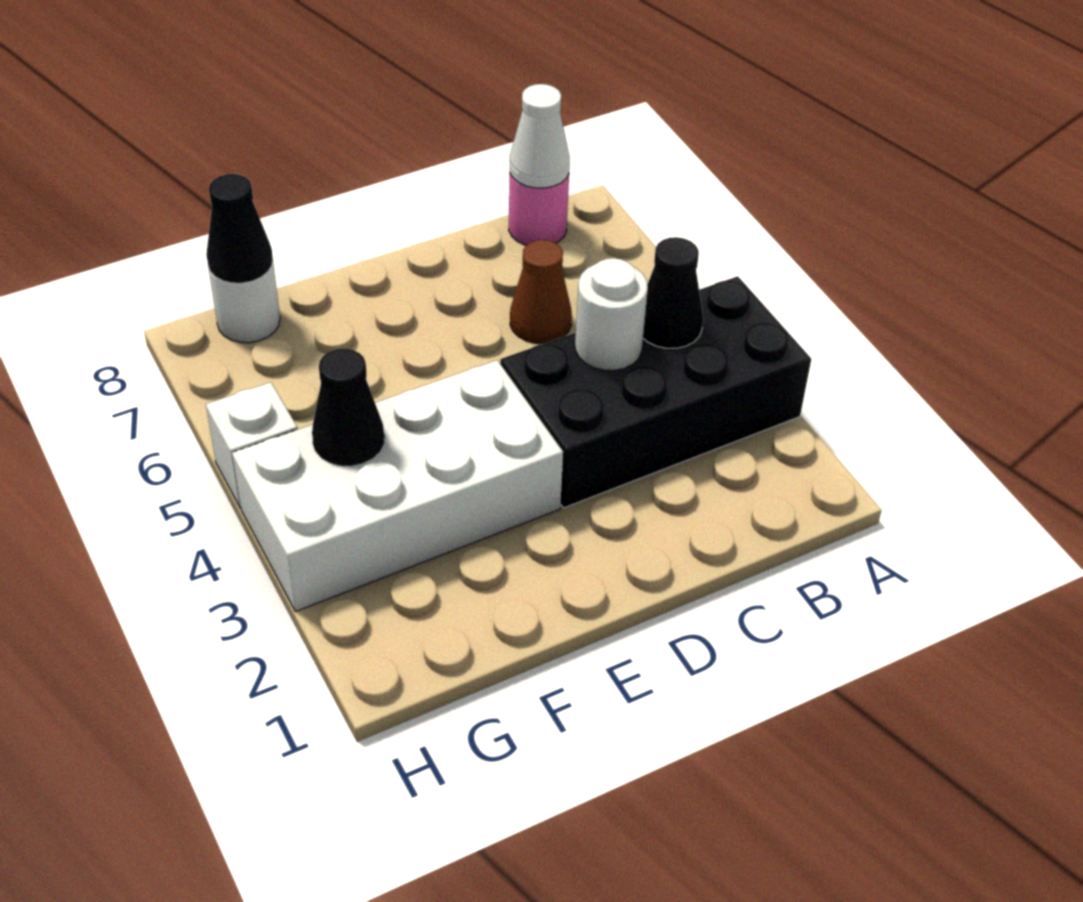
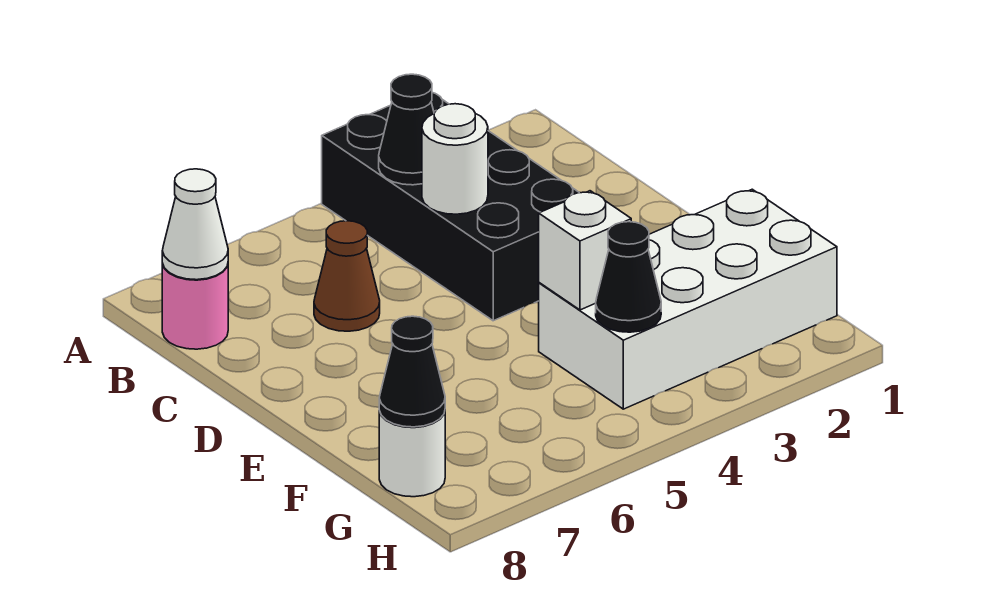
white brick E3:H4 level 1 -> white brick F1:G4 level 1
white brick H5 level 1 -> white brick F4 level 2

